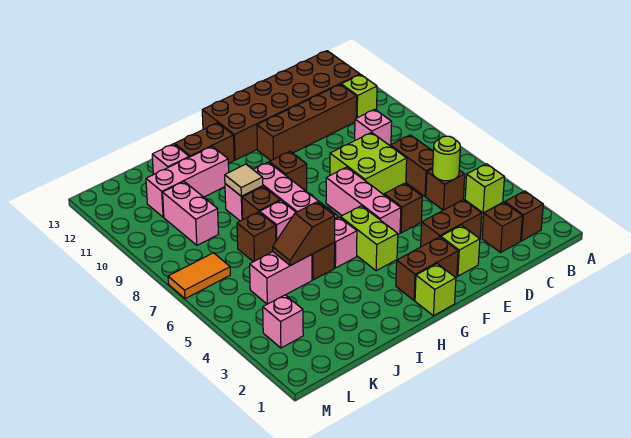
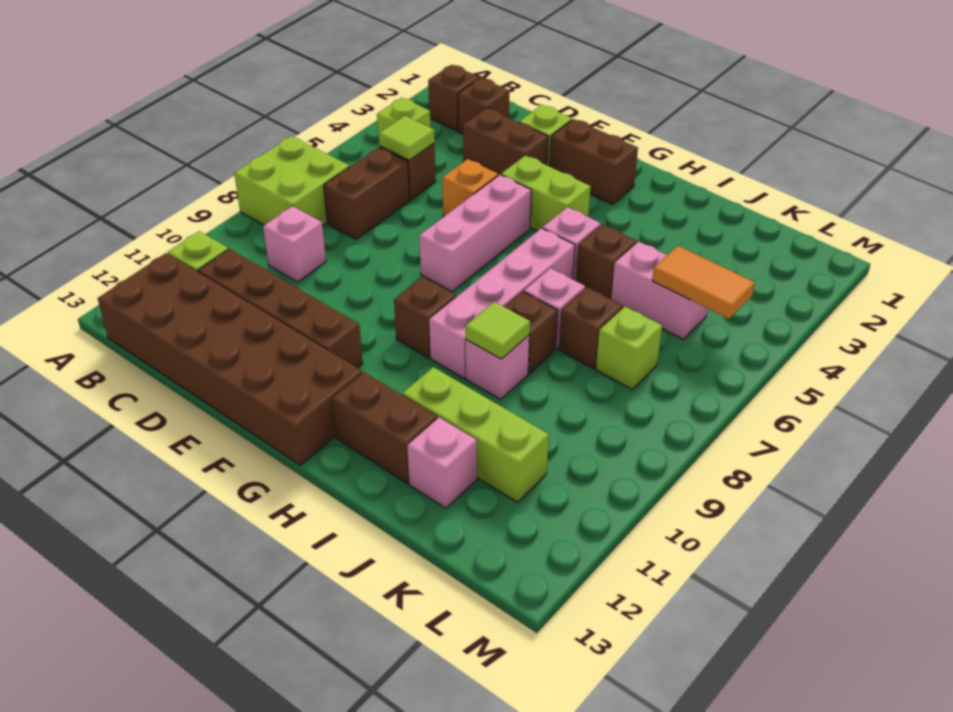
lime round brick C5 level 2 -> lime tile C5 level 2
lime brick D7:E8 level 1 -> lime brick A7:B8 level 1
brown brick E5 level 1 -> orange brick E5 level 1
lime brick G1 level 1 -> lime brick K7 level 1
lime brick G4:G5 level 1 -> lime brick F4:G4 level 1
brown slope I5:J5 level 2 top I -> none
tan tile I9 level 2 -> lime tile I9 level 2
pink brick I11:K11 level 1 -> lime brick I11:K11 level 1
pink brick K9:K10 level 1 -> none
pink brick L3 level 1 -> none
orange tile L7:M7 level 1 -> orange tile K5:L5 level 2

